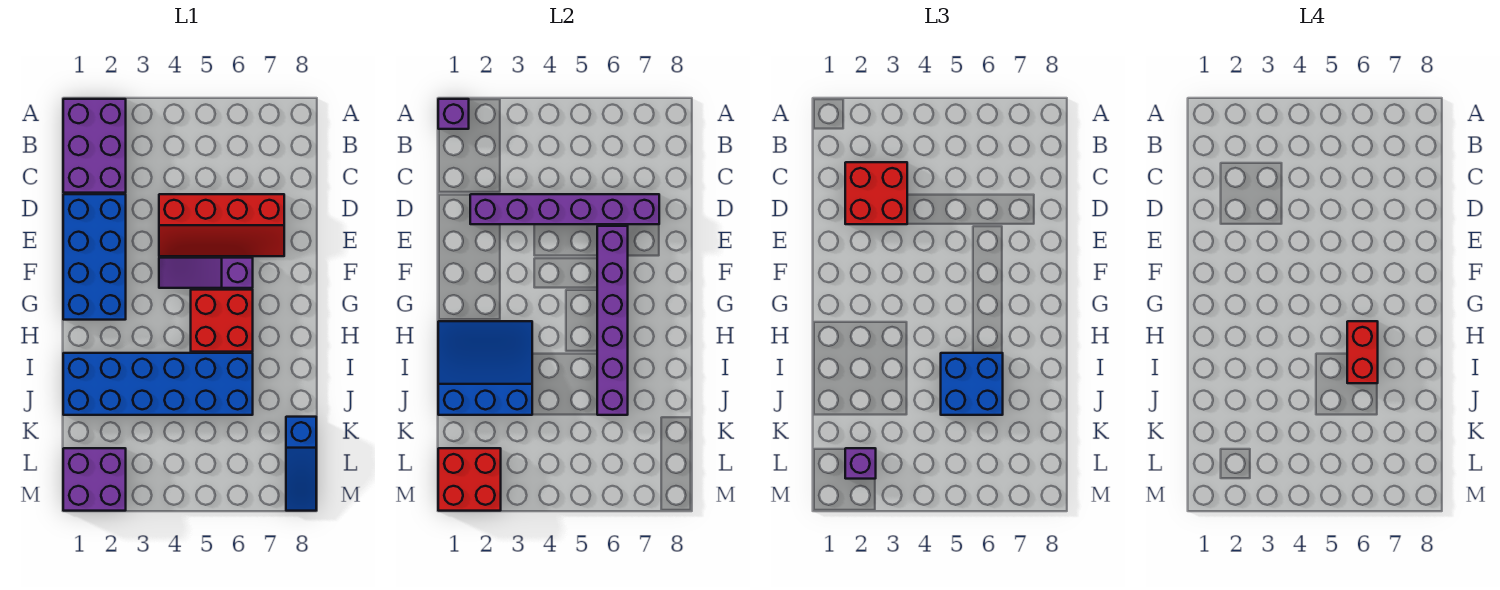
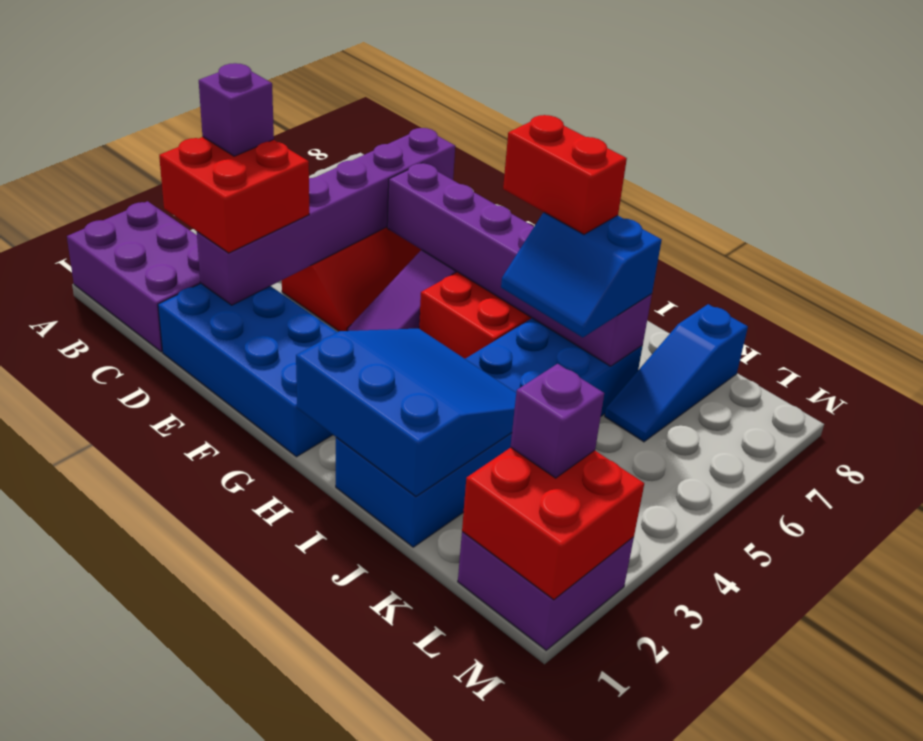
purple brick A1 level 2 -> purple brick C3 level 4
blue slope H1:J3 level 2 top J -> blue slope H1:J3 level 2 top 1
blue brick I5:J6 level 3 -> blue slope I5:J6 level 3 top 6
blue slope K8:M8 level 1 top K -> blue slope K6:K8 level 1 top 8

